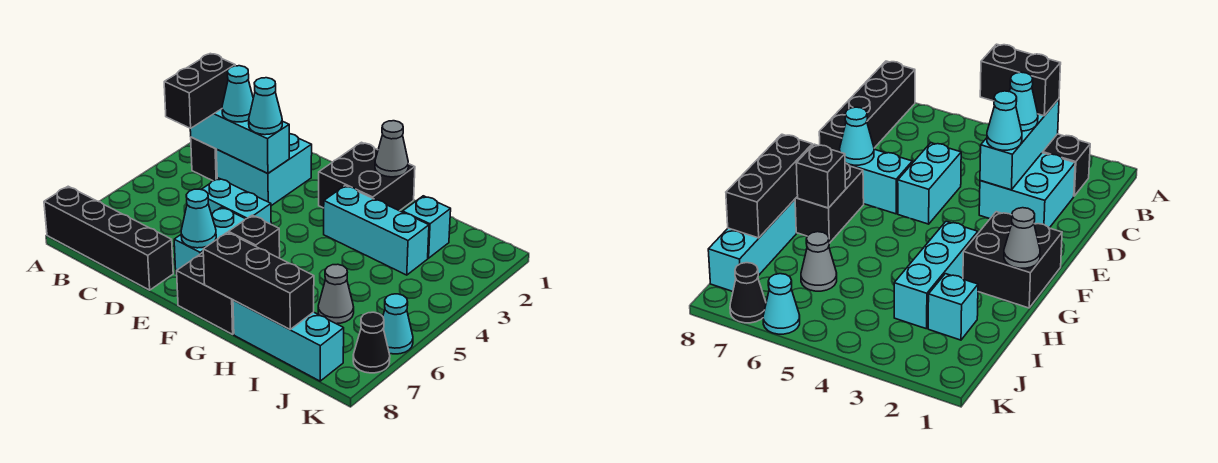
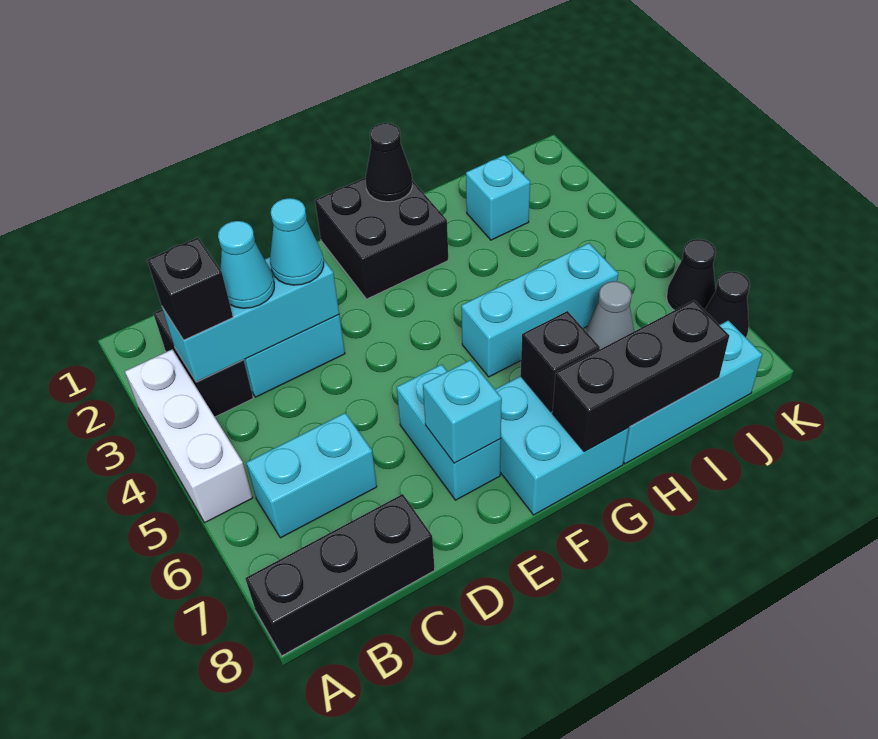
none -> white brick A3:A5 level 1
black brick A8:D8 level 1 -> black brick A8:C8 level 1
black brick B3:B4 level 3 -> black brick B3 level 3
cyan brick D5:E5 level 1 -> cyan brick B6:C6 level 1
cyan cone E7 level 2 -> cyan brick E7 level 2
black brick F7:G8 level 1 -> cyan brick F7:G8 level 1
grey cone G1 level 2 -> black cone G1 level 2
cyan brick G3:I3 level 1 -> cyan brick G5:I5 level 1
cyan cone K6 level 1 -> black cone K6 level 1

